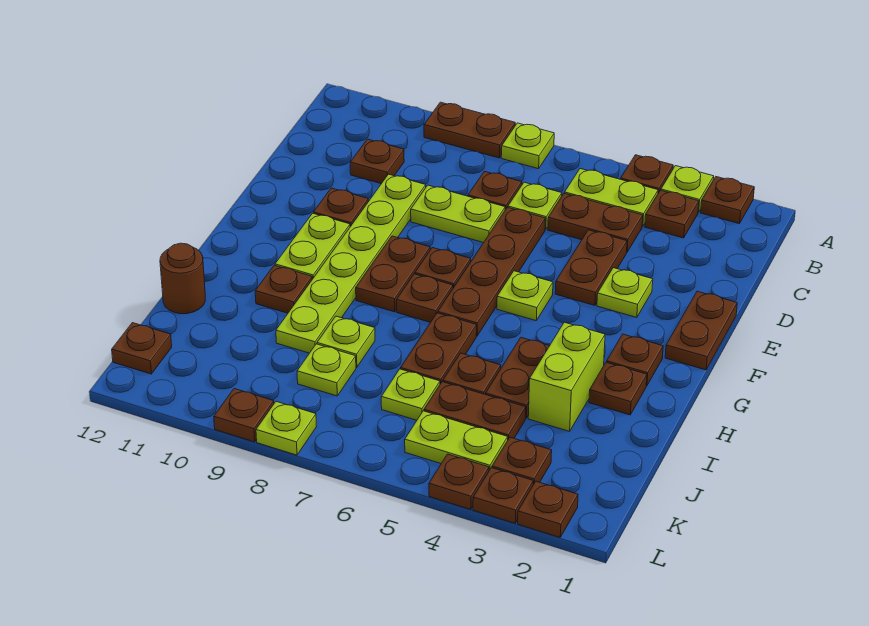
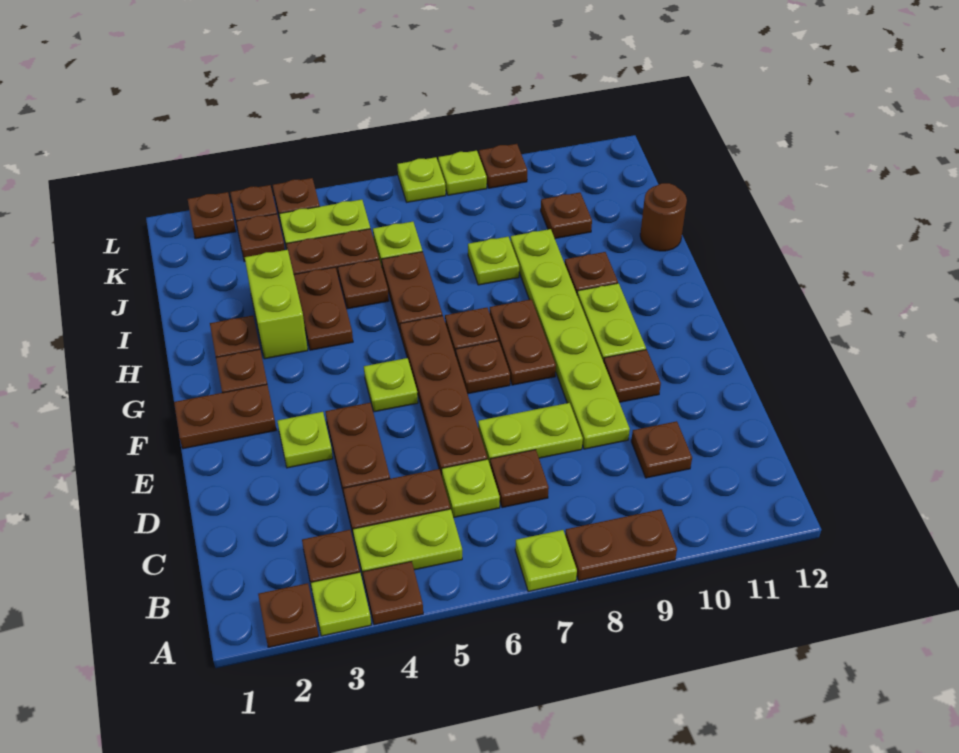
brown plate E1:F1 level 1 -> brown plate F1:F2 level 1
lime plate J8 level 1 -> lime plate L7 level 1
brown plate K12 level 1 -> brown plate J10 level 1

